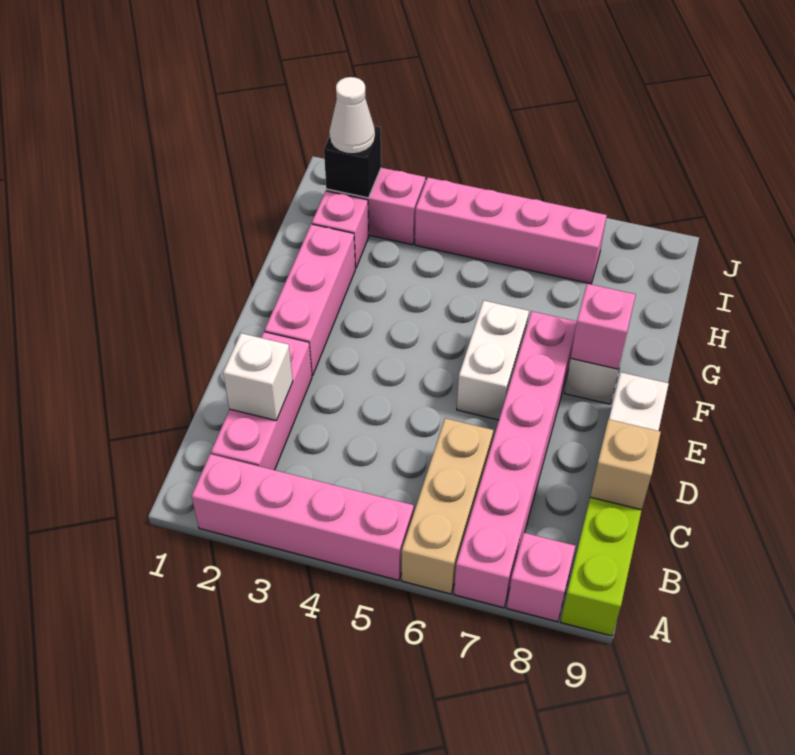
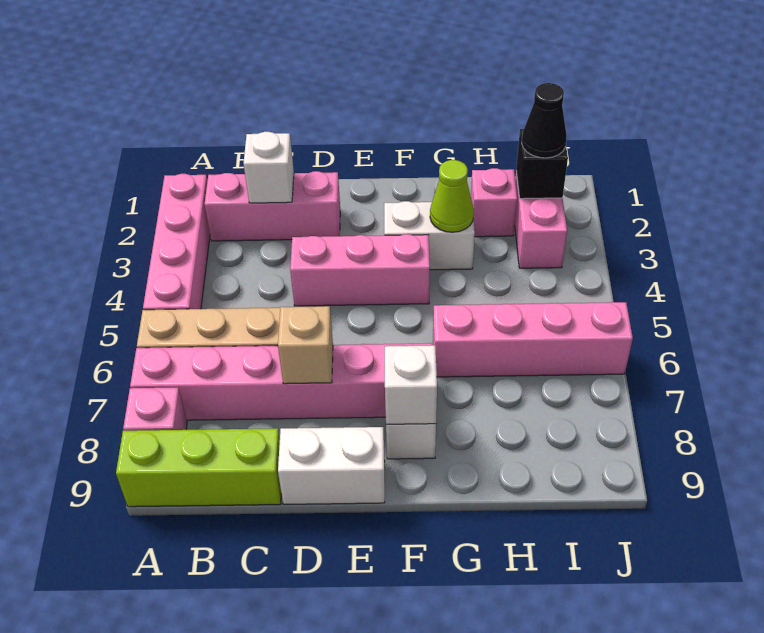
tan brick C9 level 2 -> tan brick D7 level 2
pink brick E2:G2 level 1 -> pink brick D4:F4 level 1
white brick E6:F6 level 1 -> white brick F3:G3 level 1
pink brick F8 level 2 -> white brick F8 level 2
none -> lime cone G3 level 2
white cone I2 level 3 -> black cone I2 level 3
pink brick I4:I7 level 1 -> pink brick G6:J6 level 1

